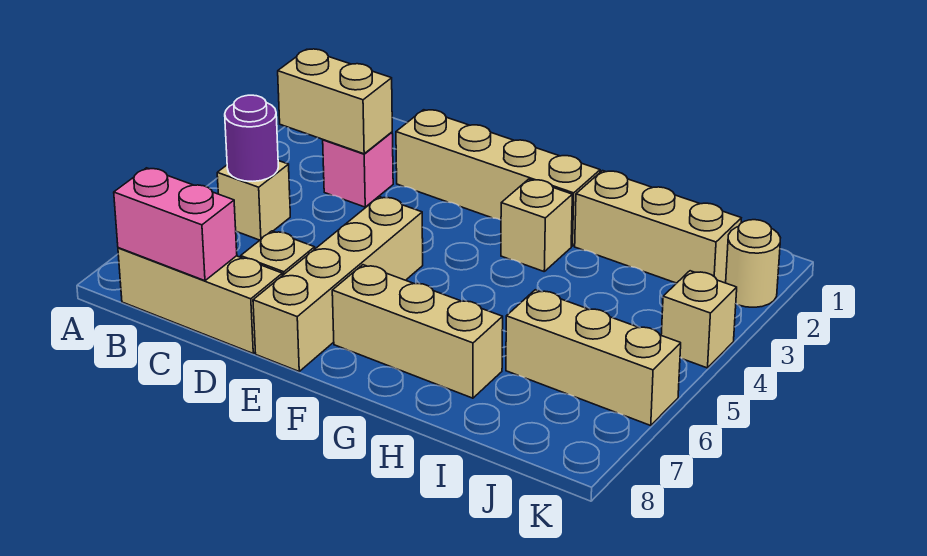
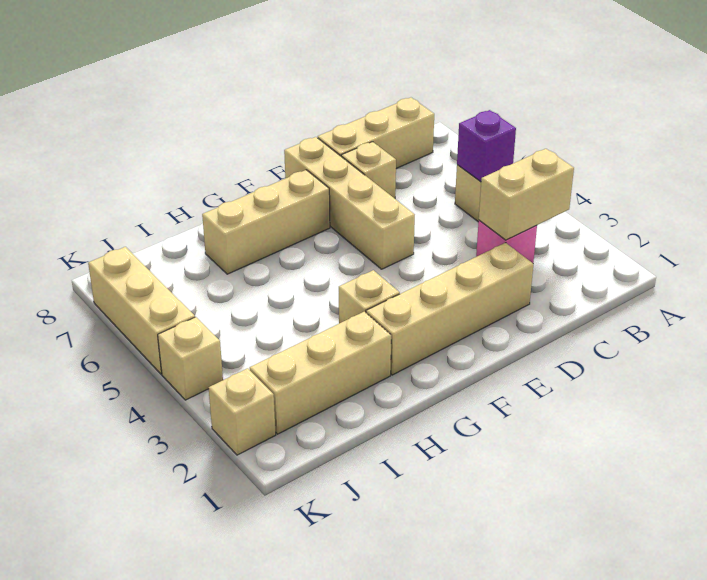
purple round brick B5 level 2 -> purple brick B5 level 2
pink brick B8:C8 level 2 -> none
tan brick I6:K6 level 1 -> tan brick K5:K7 level 1
tan round brick K2 level 1 -> tan brick K2 level 1

